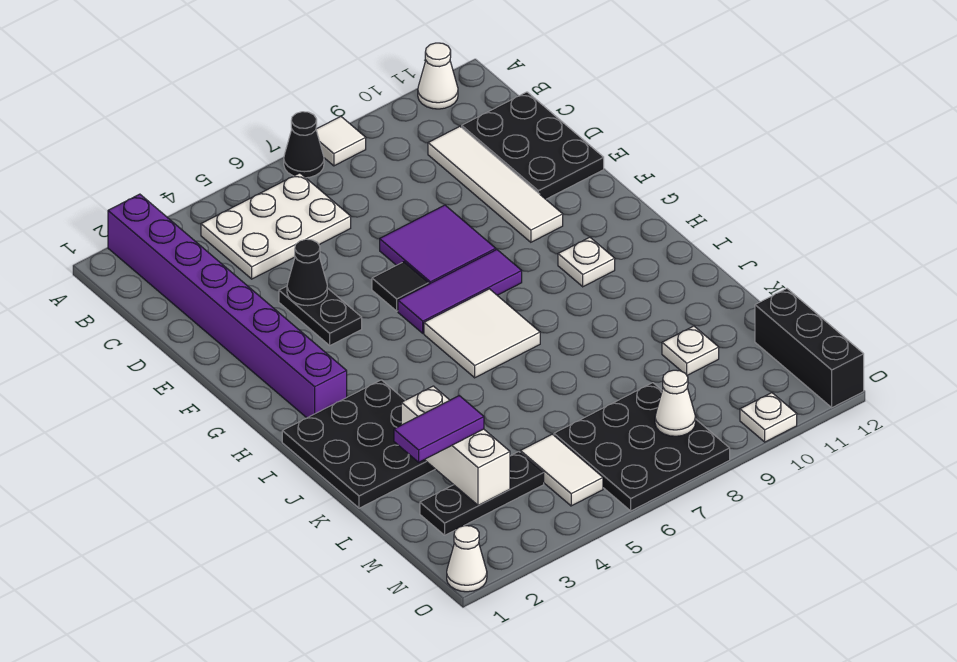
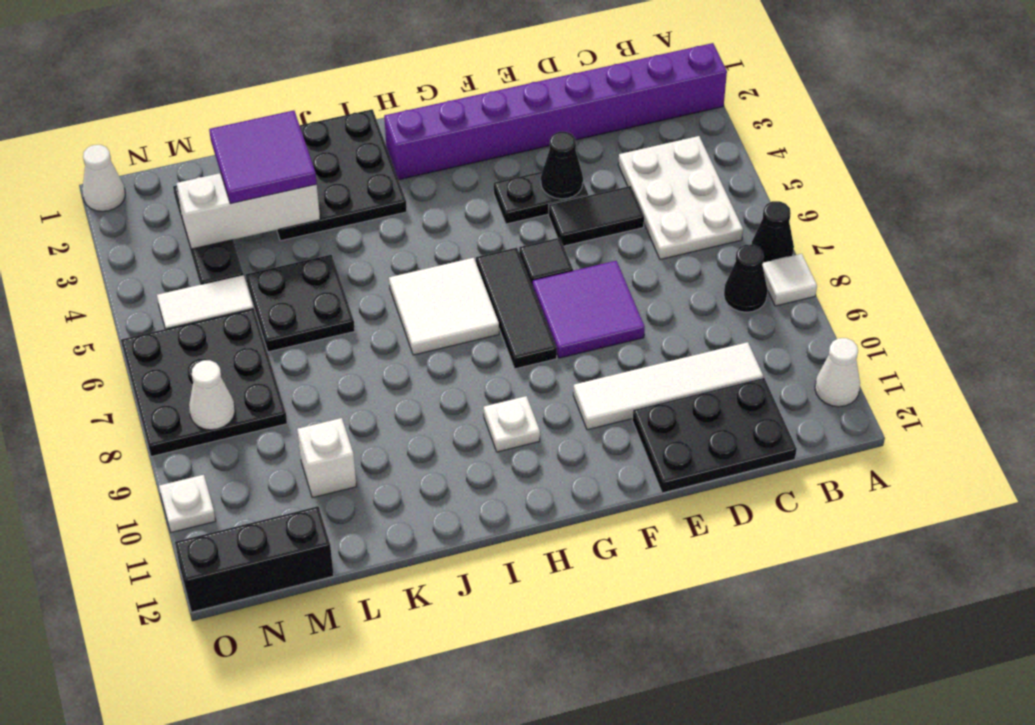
none -> black cone B8 level 1
none -> black tile D5:E5 level 1
purple tile G6:G8 level 1 -> black tile G6:G8 level 1
none -> black plate K5:L6 level 1
purple tile L2:L3 level 3 -> purple tile K2:L3 level 3
white plate L10 level 1 -> white brick L10 level 1

